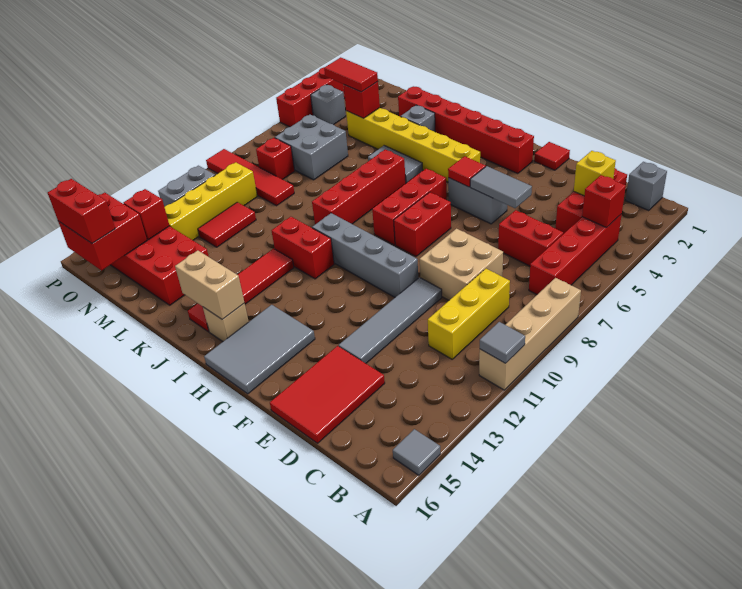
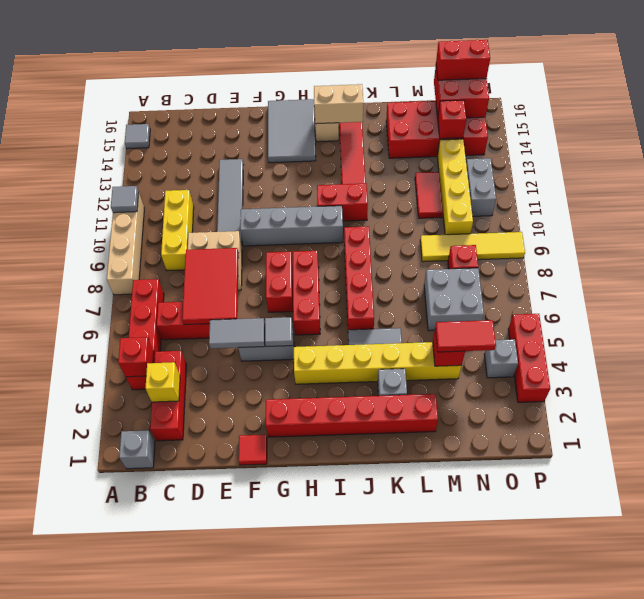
red tile D14:E16 level 1 -> red tile D6:E8 level 2
red tile G5 level 2 -> grey tile G5 level 2
red tile M9:P9 level 1 -> yellow tile M9:P9 level 1

